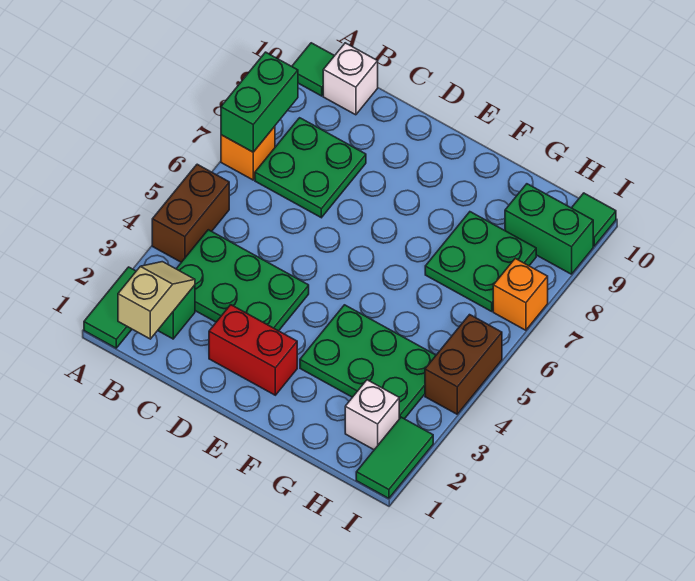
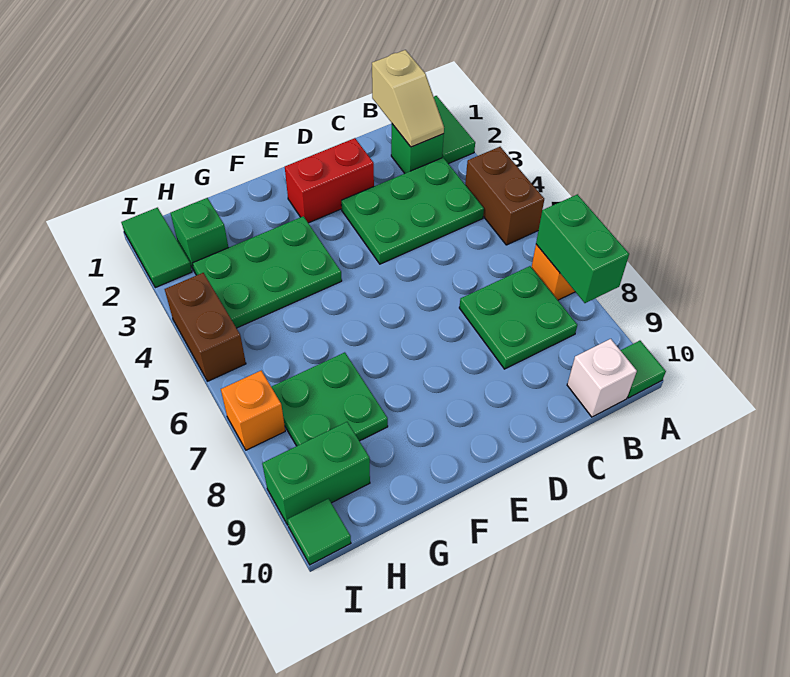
white brick H2 level 1 -> green brick H2 level 1

